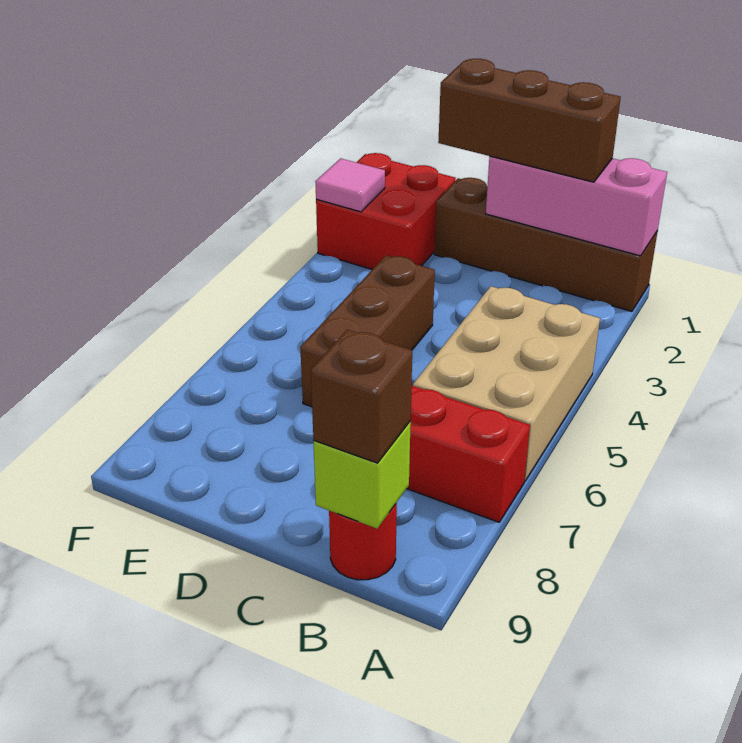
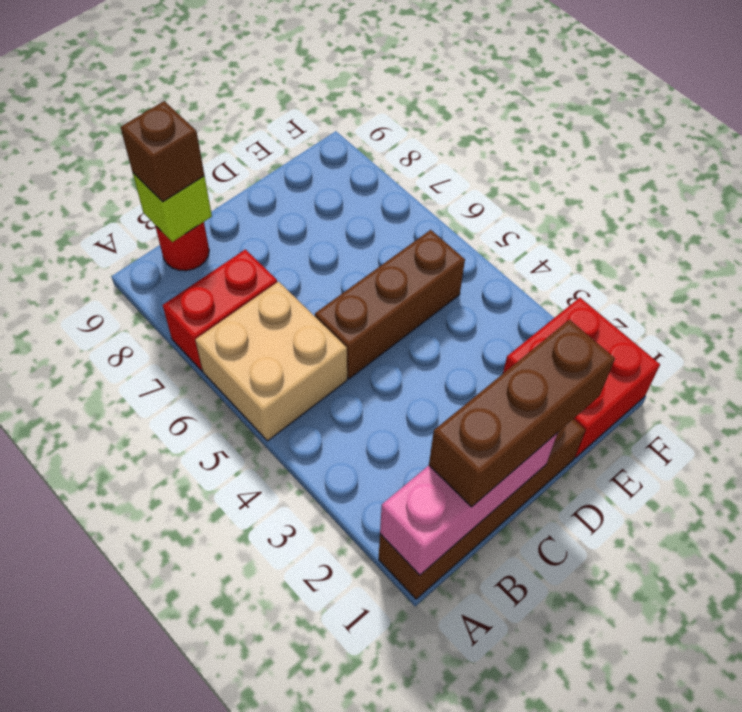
tan brick A4:B6 level 1 -> tan brick A5:B6 level 1
brown brick D4:D6 level 1 -> brown brick C5:E5 level 1
pink tile F2 level 2 -> none

